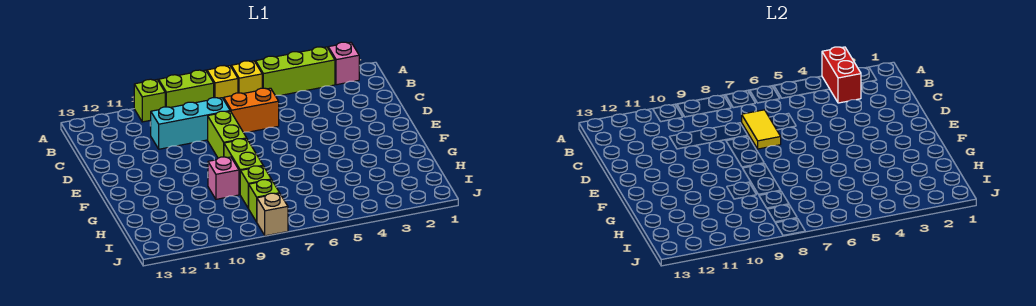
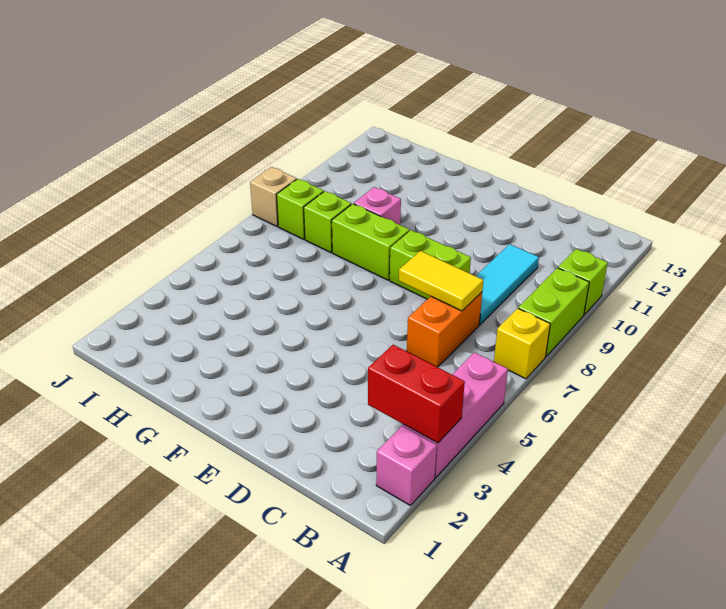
lime brick A3:A5 level 1 -> pink brick A3:A5 level 1
yellow brick A6 level 1 -> none
cyan brick C8:C10 level 1 -> cyan tile C8:C10 level 1

